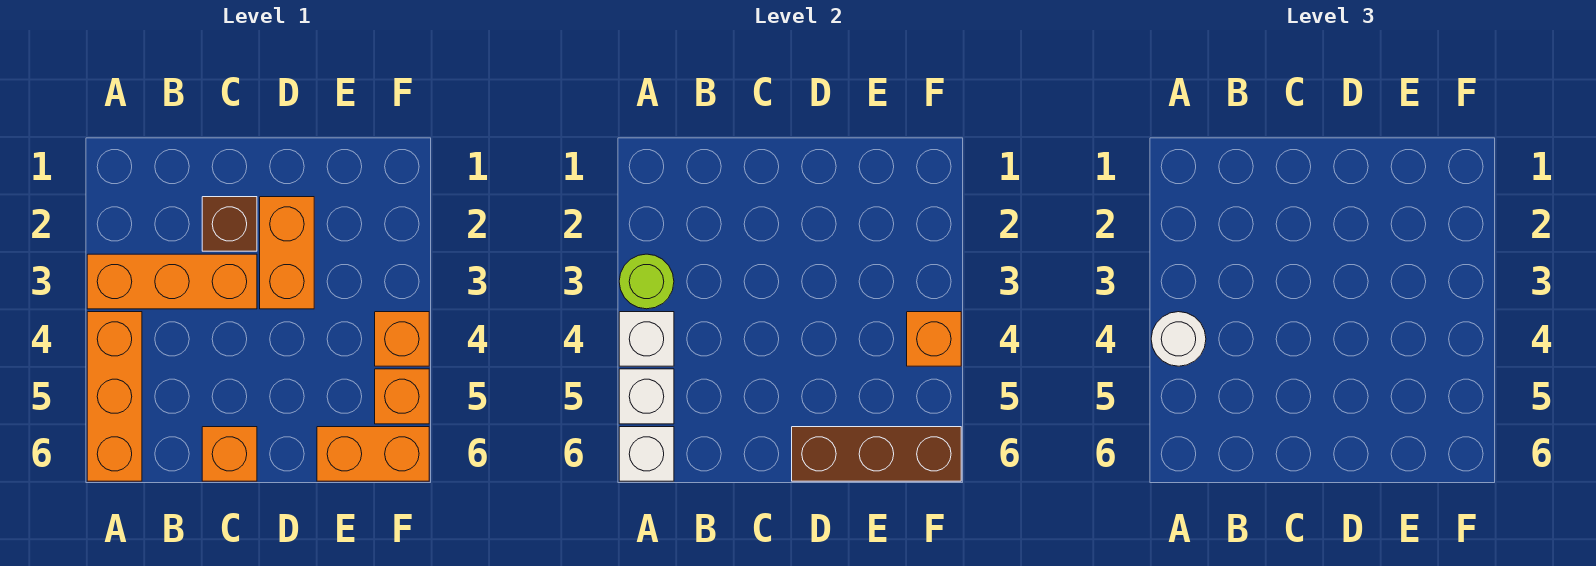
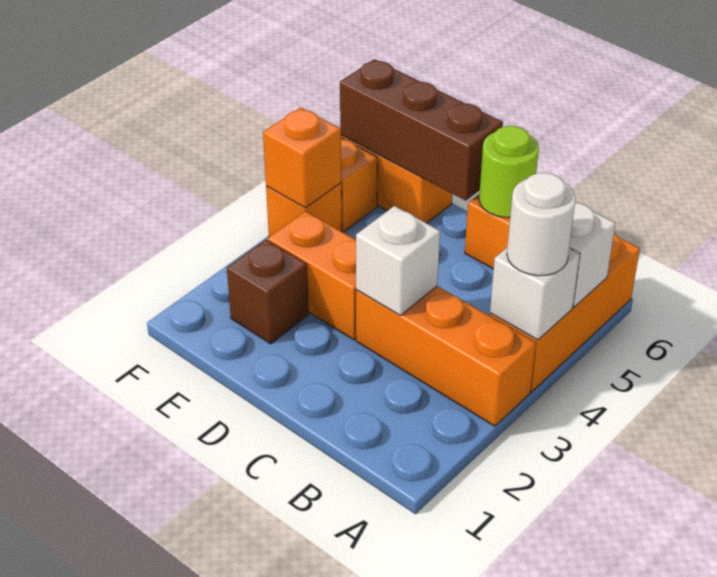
lime round brick A3 level 2 -> lime round brick C6 level 2
white brick A6 level 2 -> white brick C3 level 2
brown brick C2 level 1 -> brown brick E2 level 1
orange brick D2:D3 level 1 -> orange brick D3:E3 level 1

